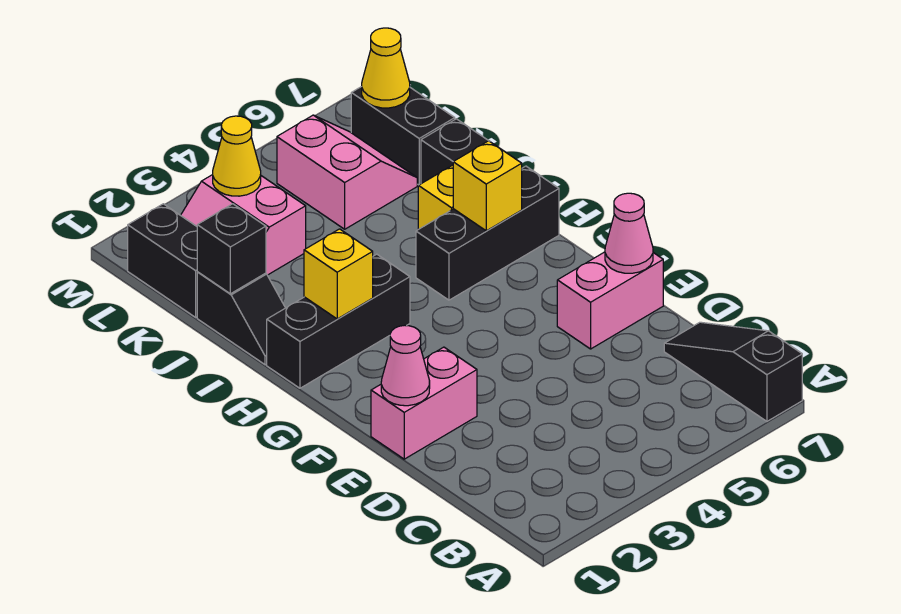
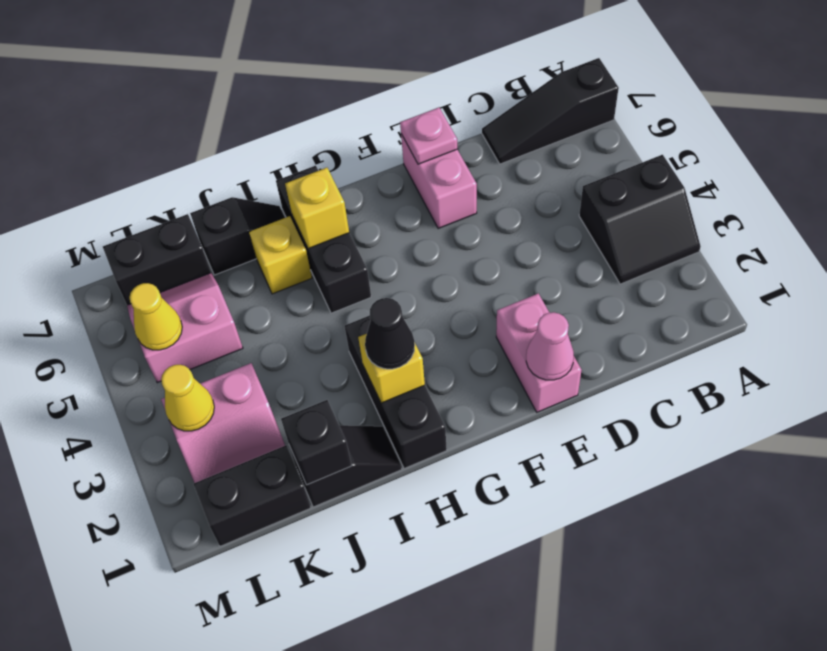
none -> black slope A3:B4 level 1 top 4
pink cone E7 level 2 -> pink plate E7 level 2
none -> black cone H2 level 3
yellow cone L7 level 2 -> yellow cone L5 level 2

